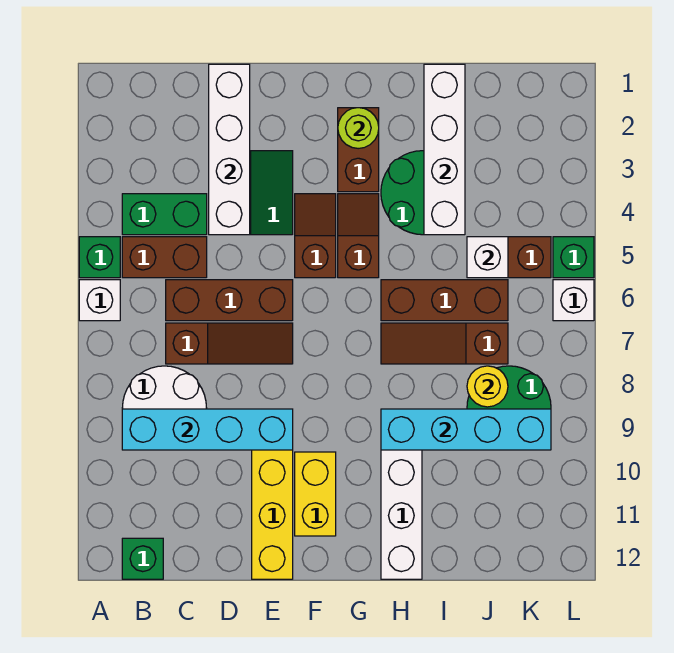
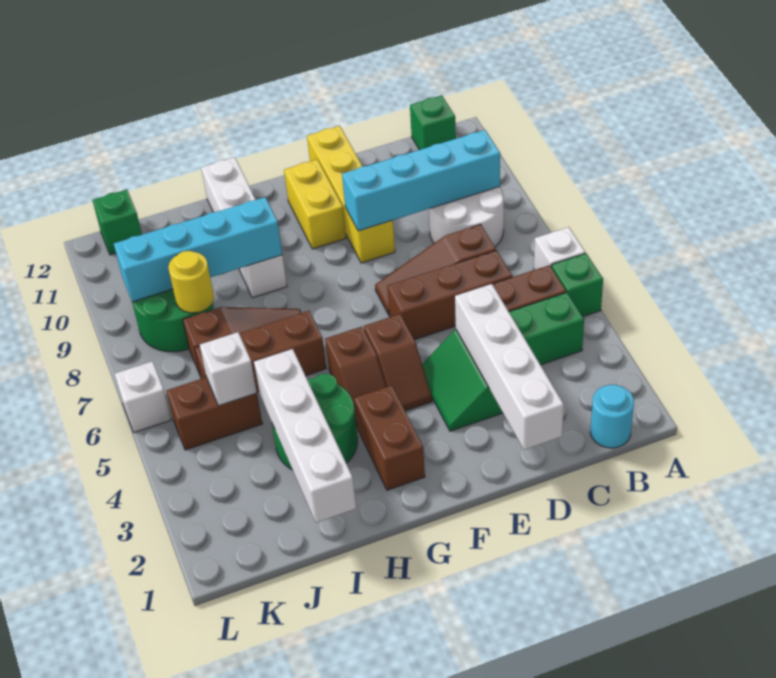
none -> cyan round brick B1 level 1
lime round brick G2 level 2 -> none
green brick L5 level 1 -> green brick K12 level 1

